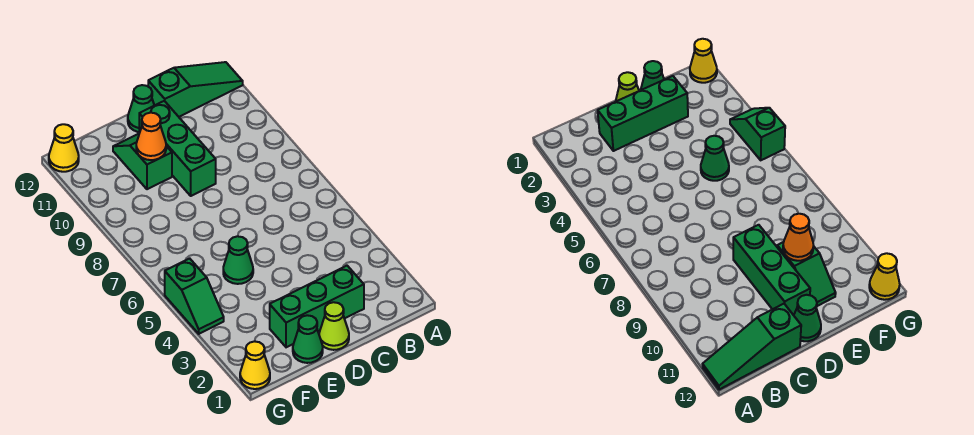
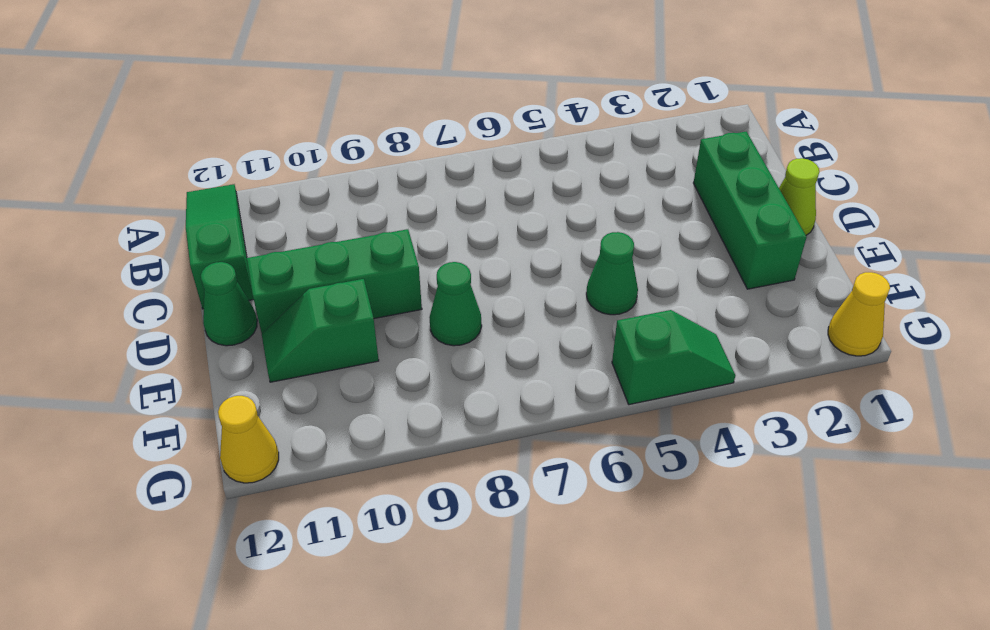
green cone E1 level 1 -> green cone E8 level 1
orange cone E10 level 2 -> none

